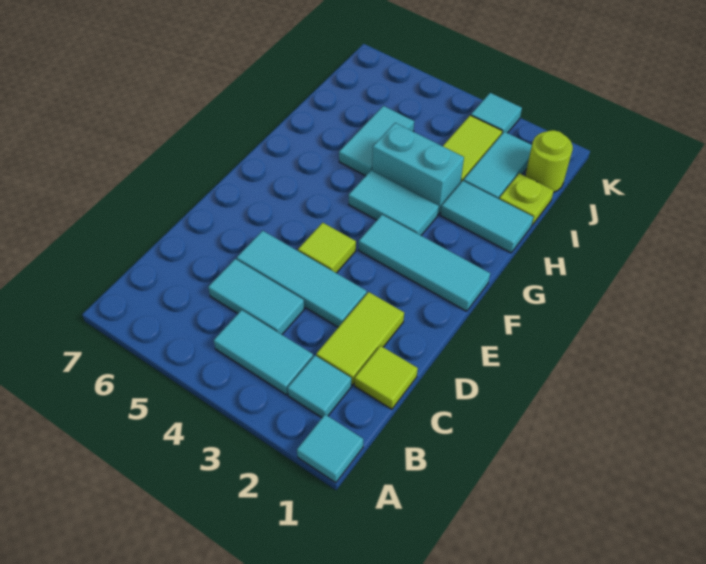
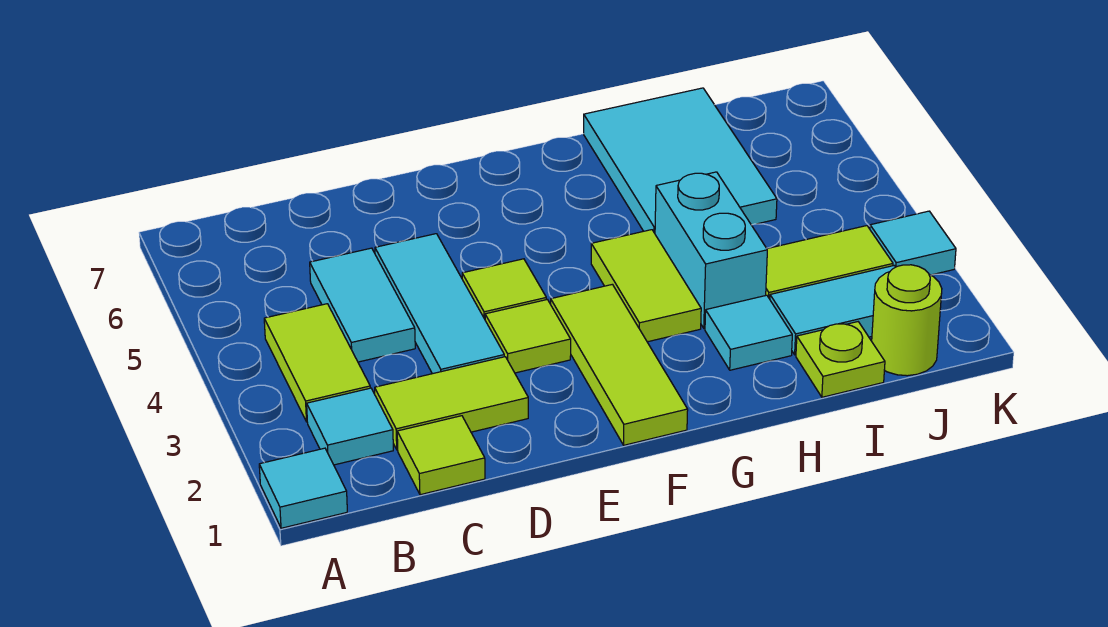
cyan tile B3:B4 level 1 -> lime tile B3:B4 level 1
none -> lime tile E3 level 1
cyan tile F1:F3 level 1 -> lime tile F1:F3 level 1
cyan tile G3:G4 level 1 -> lime tile G3:G4 level 1
cyan tile H1:H2 level 1 -> cyan tile H2 level 1
cyan tile H5:I5 level 1 -> cyan tile H5:I7 level 1

